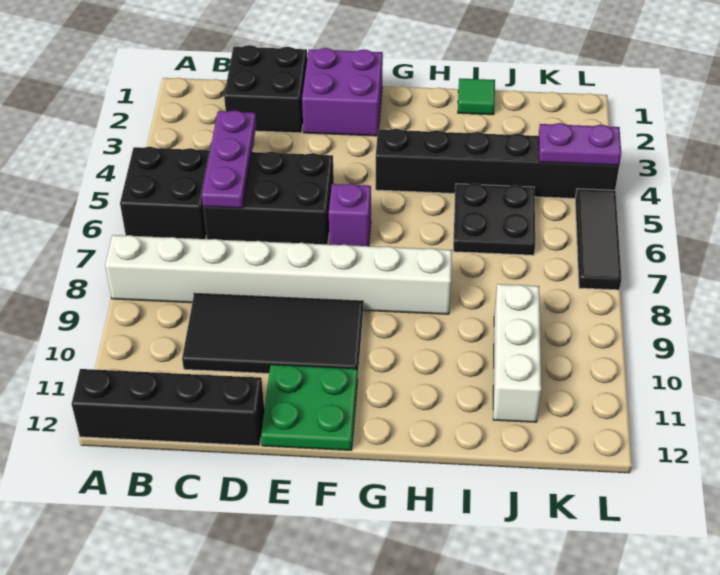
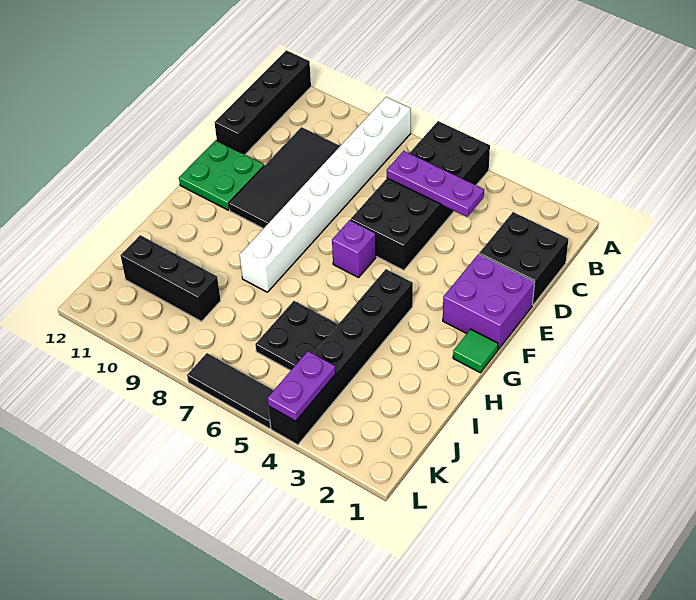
green tile I1 level 1 -> green tile G1 level 1
white brick J9:J11 level 1 -> black brick J9:J11 level 1

